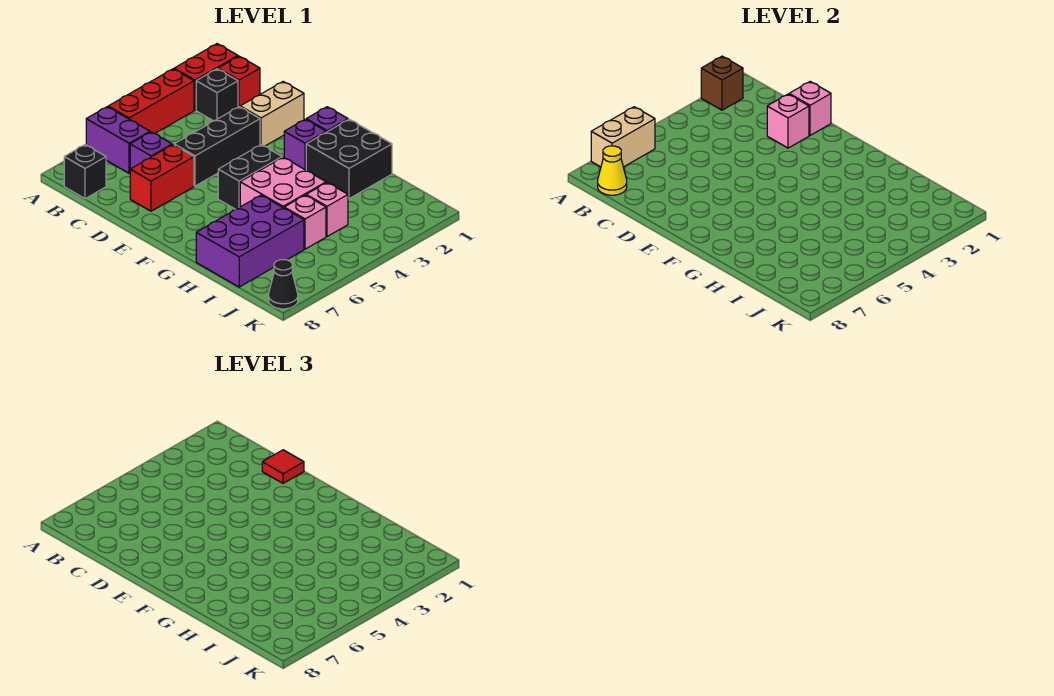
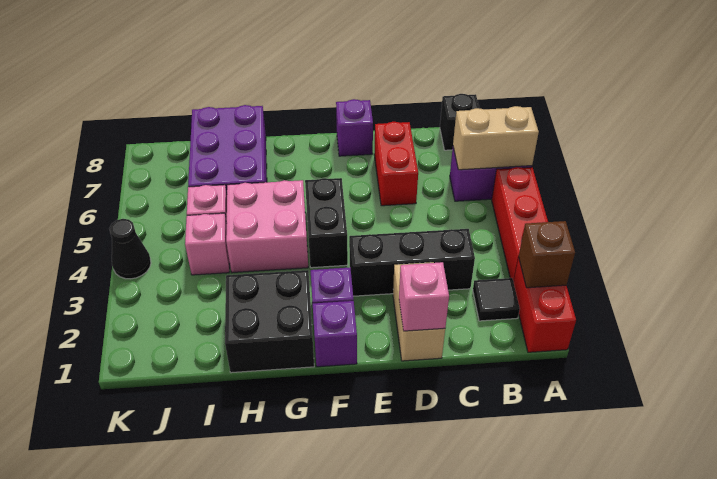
tan brick A6:A7 level 2 -> tan brick A6:B6 level 2
red brick B1 level 1 -> none
black brick B2 level 1 -> black tile B2 level 1
yellow cone B8 level 2 -> none
purple brick C6 level 1 -> purple brick E8 level 1
red tile D1 level 3 -> none
pink brick D2 level 2 -> none
black brick D3:D5 level 1 -> black brick C3:E3 level 1
black cone K8 level 1 -> black cone K4 level 1

